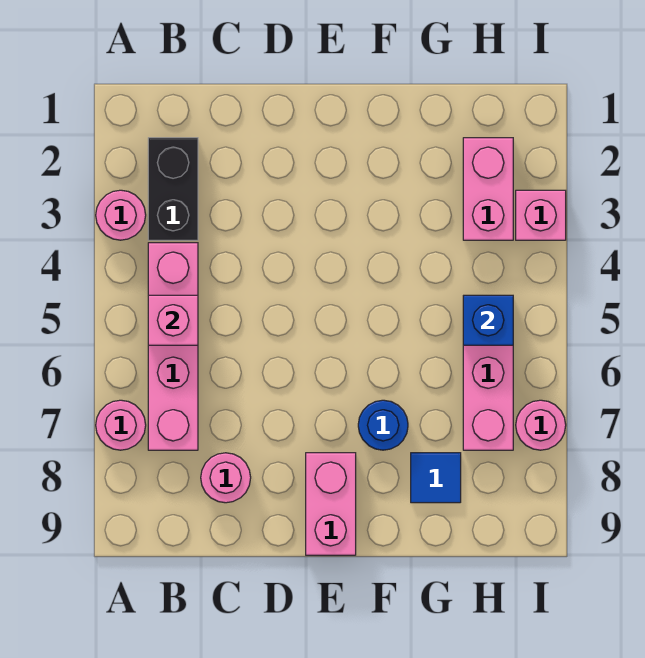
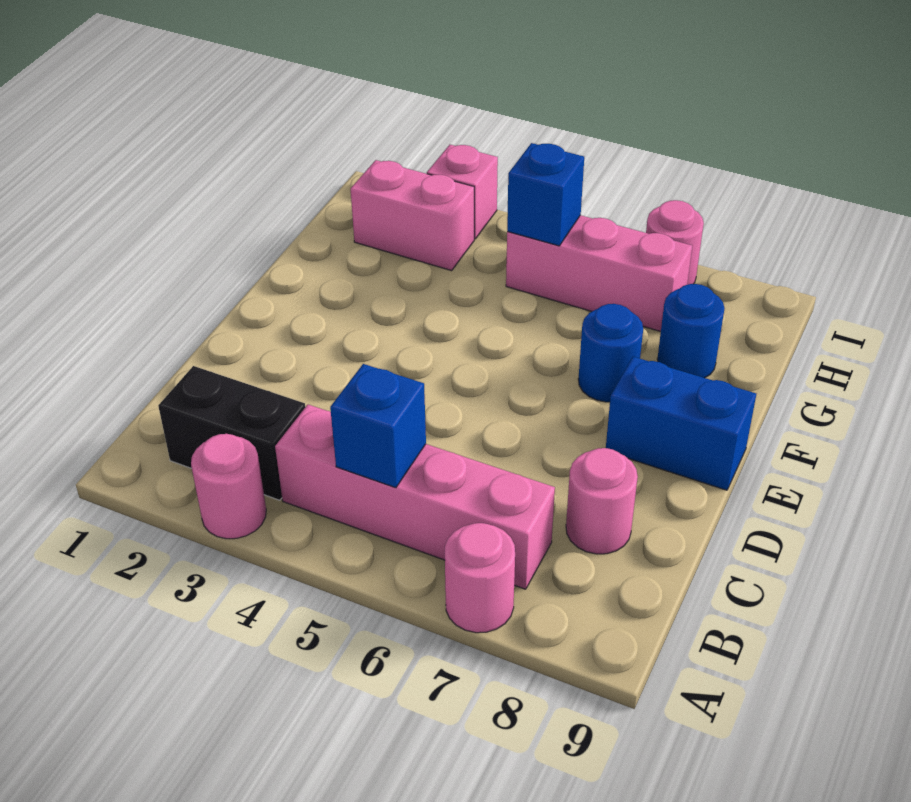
pink brick B5 level 2 -> blue brick B5 level 2
pink brick E8:E9 level 1 -> blue brick E8:E9 level 1
blue tile G8 level 1 -> blue round brick G8 level 1

